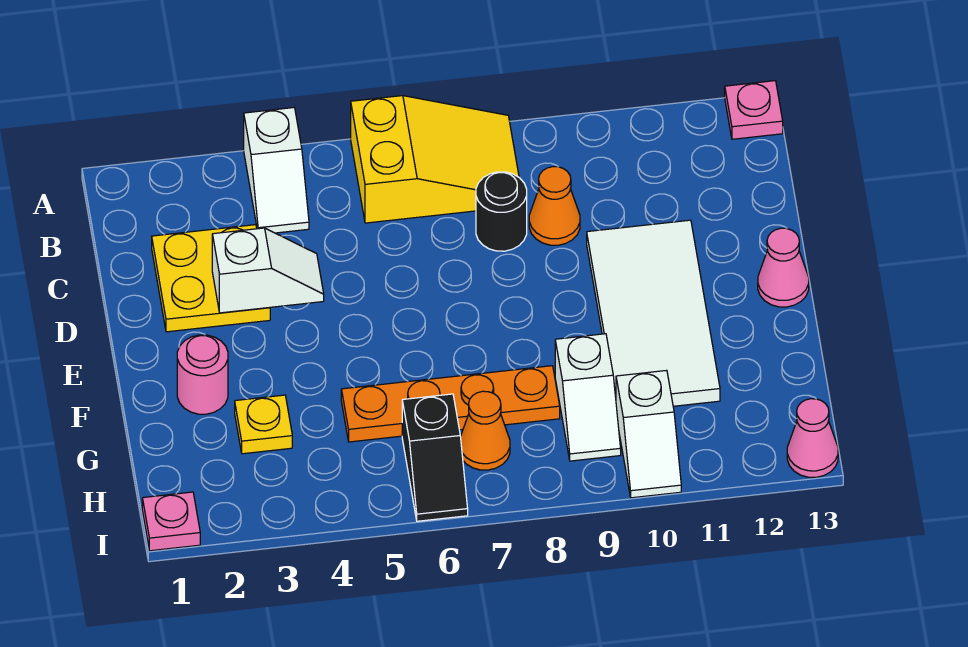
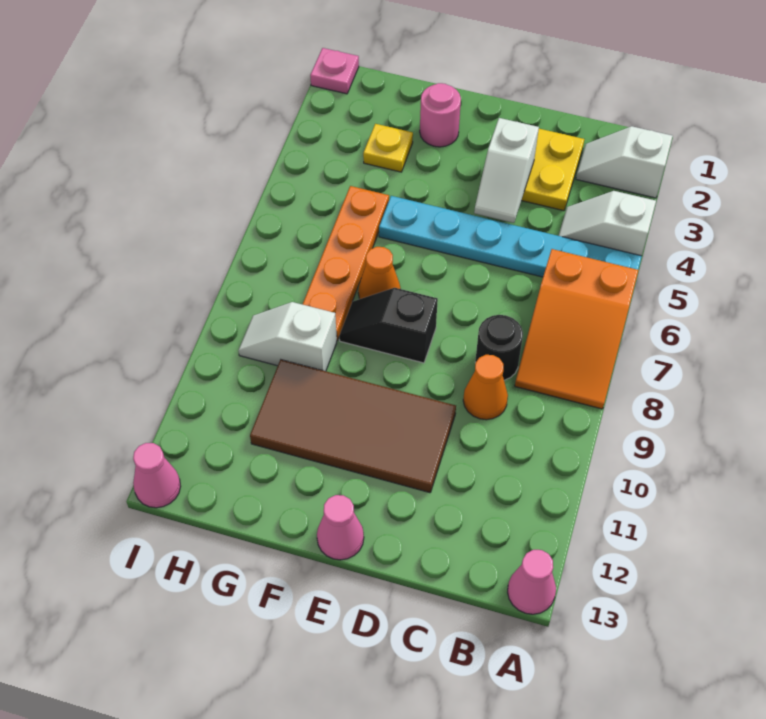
none -> cyan plate A5:F5 level 1
yellow slope A6:B8 level 1 top 6 -> orange slope A6:B8 level 1 top 6
pink plate A13 level 1 -> pink cone A13 level 1
white tile D10:G11 level 1 -> brown tile D10:G11 level 1
black slope H6:I6 level 1 top H -> black slope E8:F8 level 1 top E
orange cone H7 level 1 -> orange cone F7 level 1
white slope H10:I10 level 1 top H -> white slope A2:B2 level 1 top A

